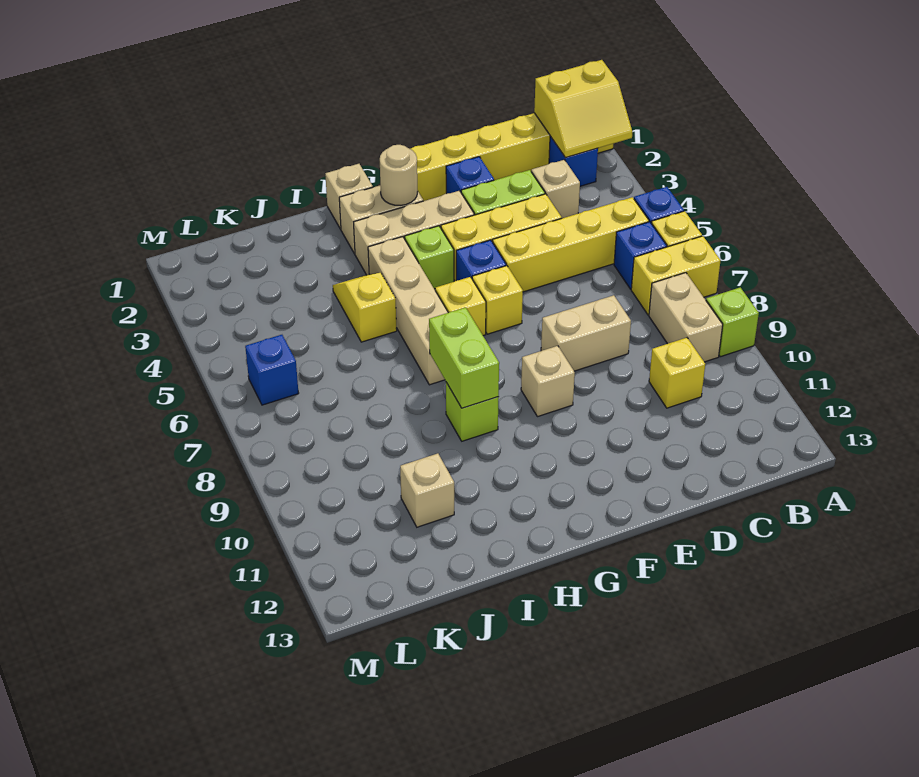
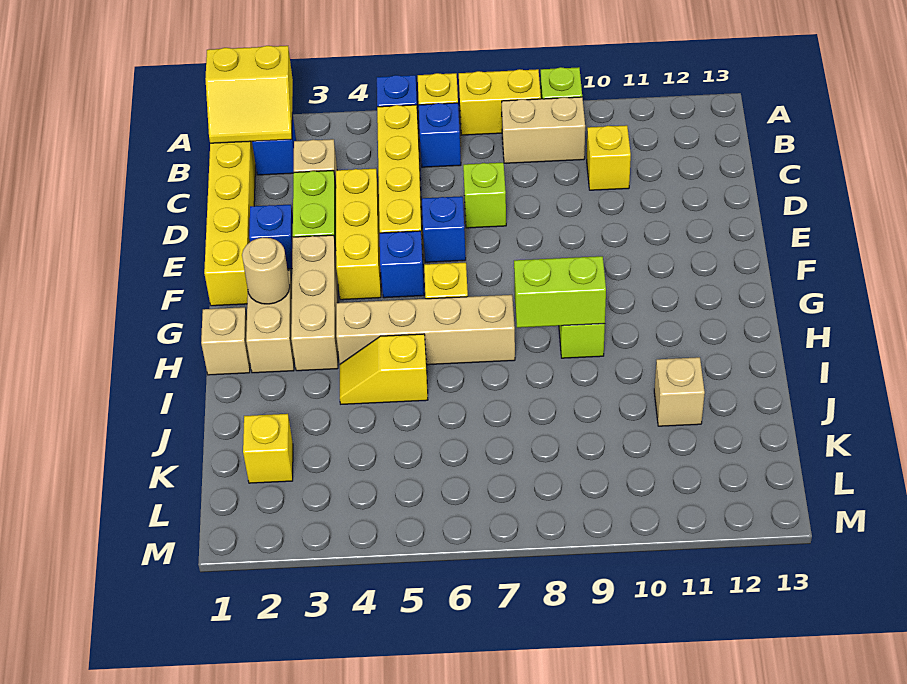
yellow slope A1:B2 level 2 top 1 -> yellow slope A1:B2 level 2 top A
yellow brick A7:B7 level 1 -> yellow brick A7:A8 level 1
tan brick D8:E8 level 1 -> none
yellow brick F6 level 1 -> yellow brick K2 level 1
tan brick F9 level 1 -> none
lime brick G4 level 1 -> lime brick D7 level 1
blue brick L6 level 1 -> blue brick E6 level 1

